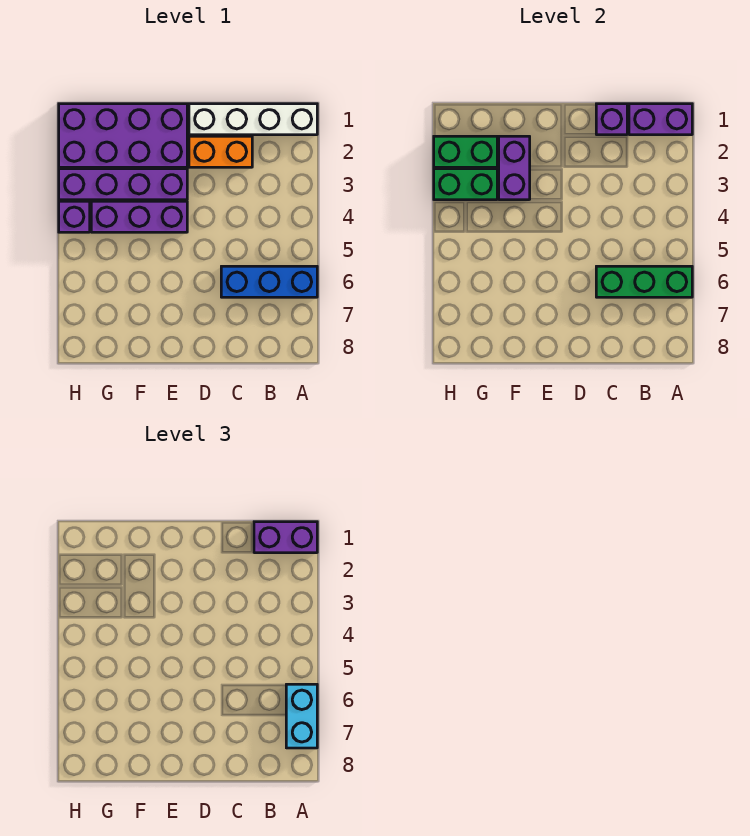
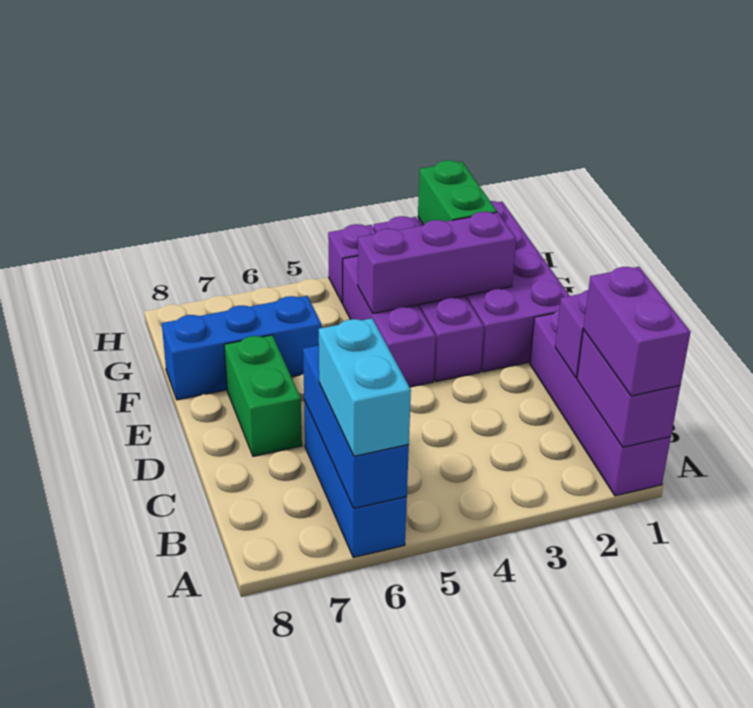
white brick A1:D1 level 1 -> purple brick A1:D1 level 1
green brick A6:C6 level 2 -> blue brick A6:C6 level 2
cyan brick A6:A7 level 3 -> cyan brick A6:B6 level 3
orange brick C2:D2 level 1 -> none
purple brick F2:F3 level 2 -> purple brick F2:F4 level 2
none -> blue brick F6:F8 level 1
green brick G3:H3 level 2 -> green brick D7:E7 level 1

